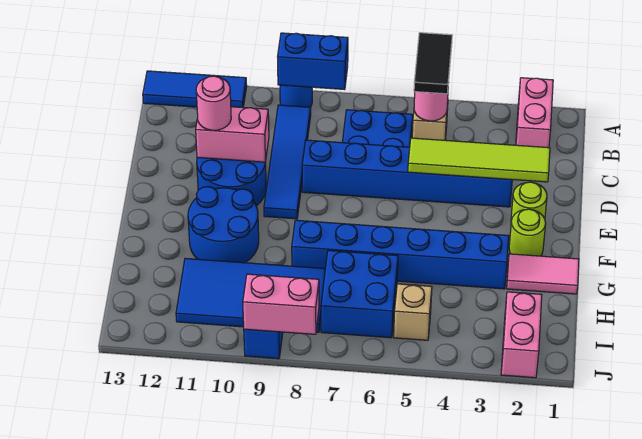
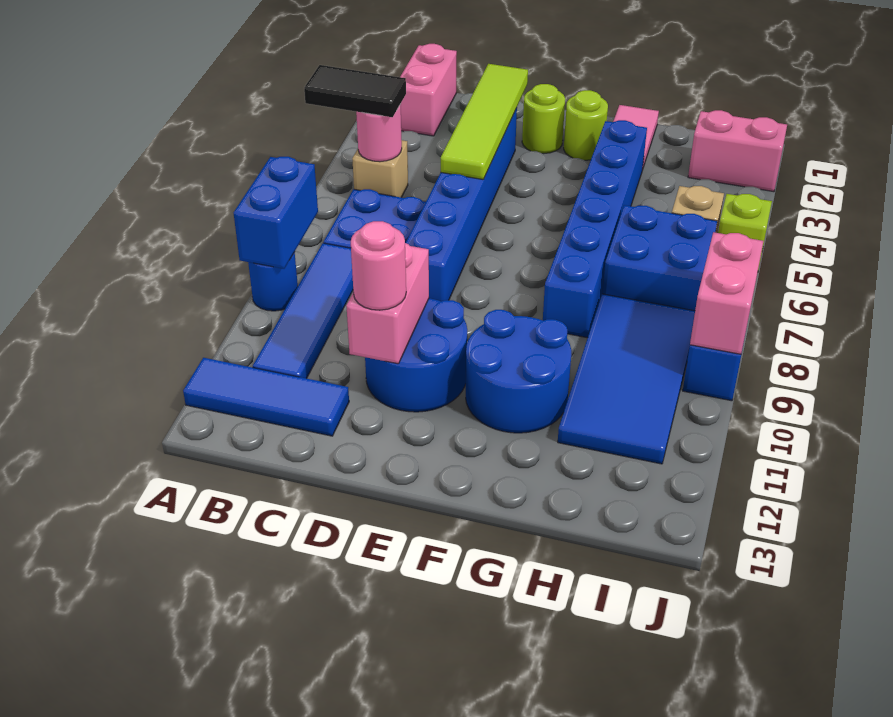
pink brick A2:B2 level 1 -> pink brick B1:B2 level 1
blue tile A11:A13 level 1 -> blue tile A12:C12 level 1
blue tile B9:E9 level 1 -> blue tile B8:B11 level 1
none -> lime brick J5 level 1

